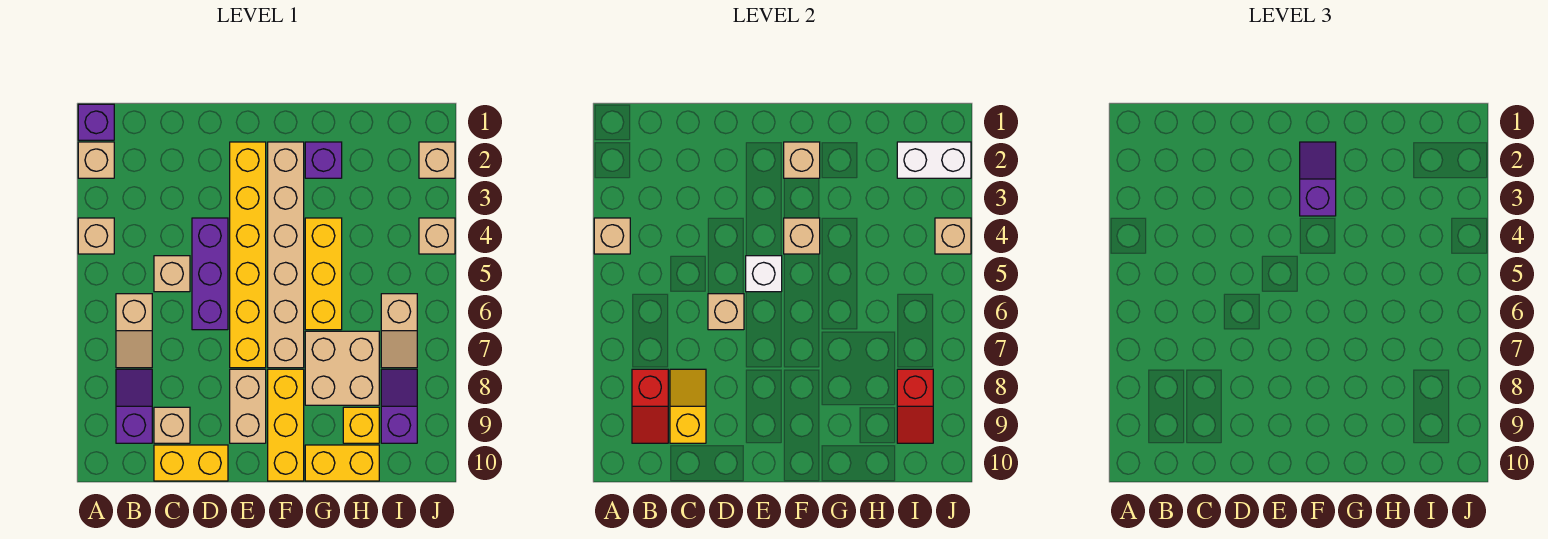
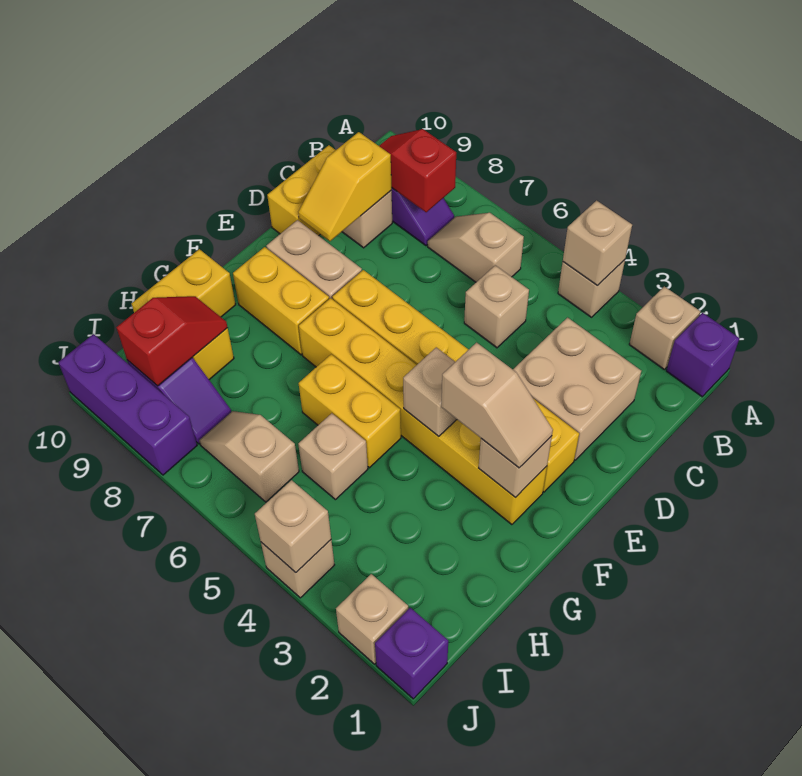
yellow slope C8:C9 level 2 top 9 -> yellow slope C9:D9 level 2 top C
purple brick D4:D6 level 1 -> purple brick J8:J10 level 1
tan brick D6 level 2 -> tan brick H5 level 1
white brick E5 level 2 -> none
tan brick F2:F7 level 1 -> yellow brick F2:F7 level 1
purple slope F2:F3 level 3 top 3 -> tan slope F2:F3 level 3 top 3
yellow brick F8:F10 level 1 -> yellow brick F8:F9 level 1
purple brick G2 level 1 -> purple brick J1 level 1
yellow brick G4:G6 level 1 -> yellow brick G5:G6 level 1
tan brick G7:H8 level 1 -> tan brick C2:D3 level 1
white brick I2:J2 level 2 -> none
red slope I8:I9 level 2 top 8 -> red slope H9:I9 level 2 top I

